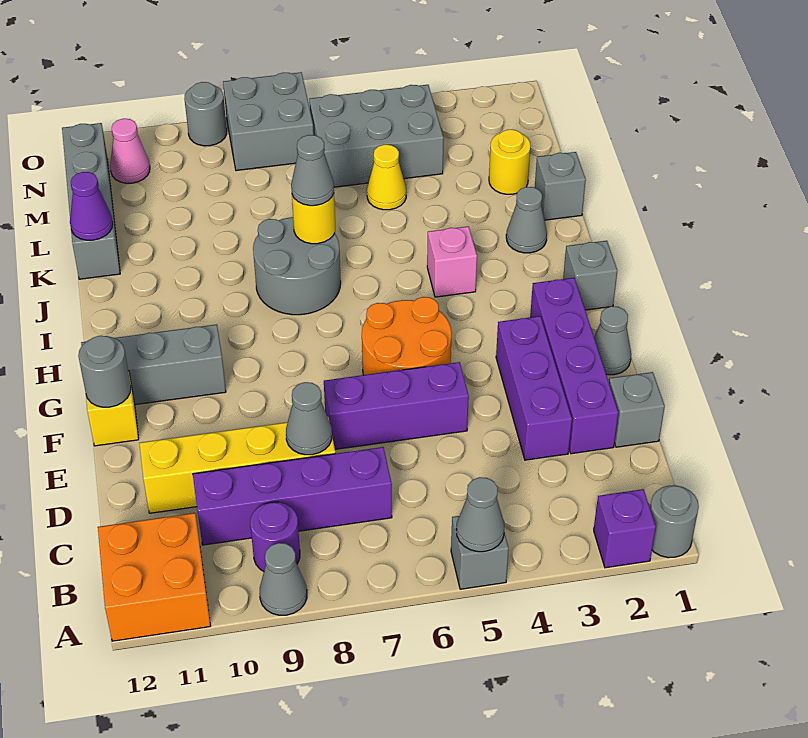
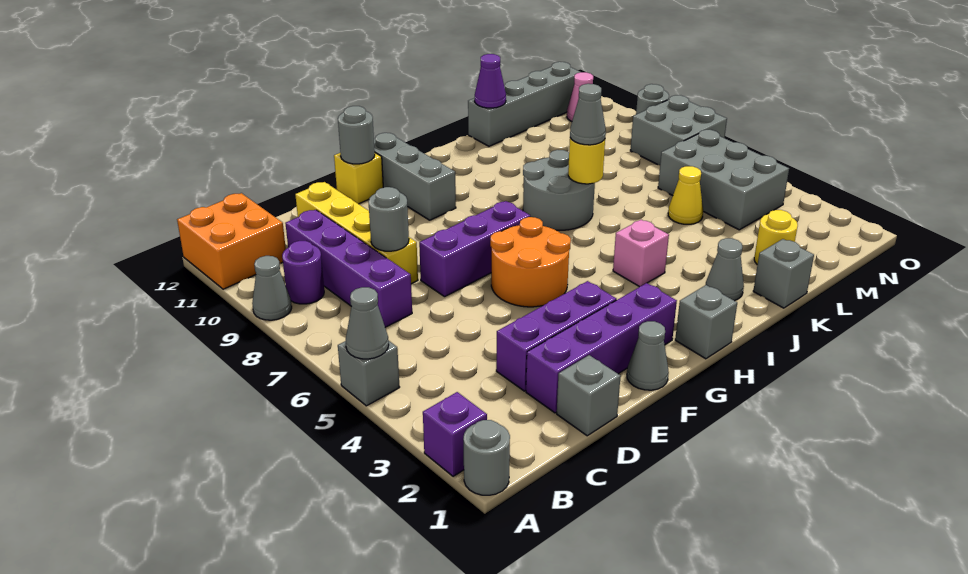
grey cone D8 level 2 -> grey round brick D8 level 2
purple brick E5:E7 level 1 -> purple brick E7:G7 level 1

